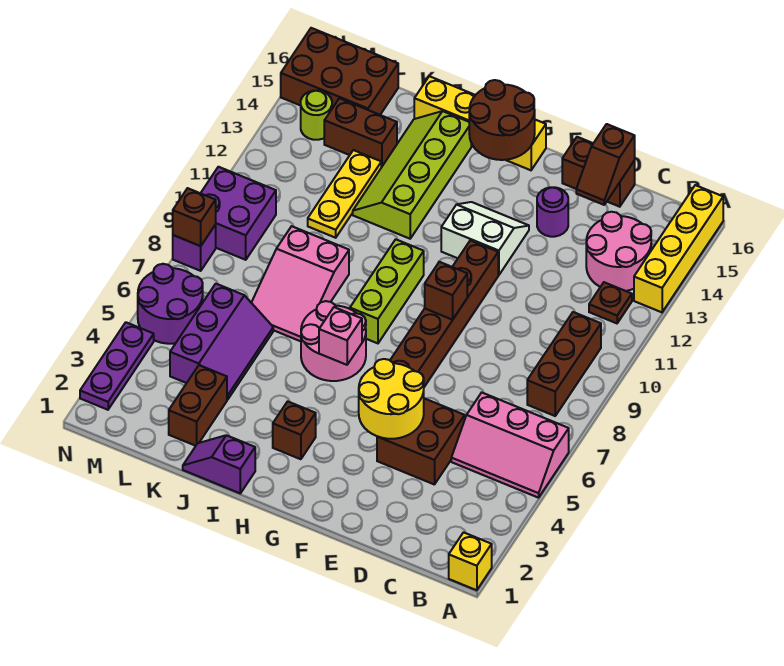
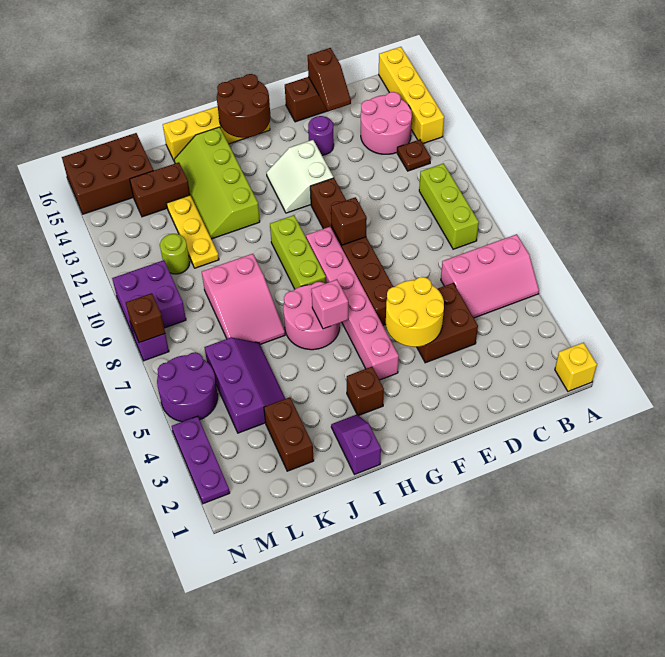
brown brick B8:B10 level 1 -> lime brick B8:B10 level 1
white slope F12:G13 level 1 top 12 -> white slope F12:G13 level 1 top F
none -> pink brick G4:G9 level 1
purple slope I1:J1 level 1 top I -> purple slope I1:I2 level 1 top 1
lime round brick M14 level 1 -> lime round brick L11 level 1

